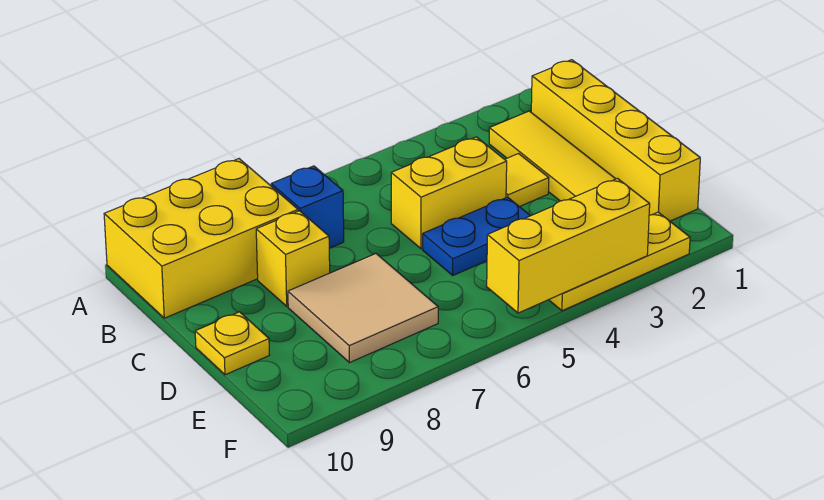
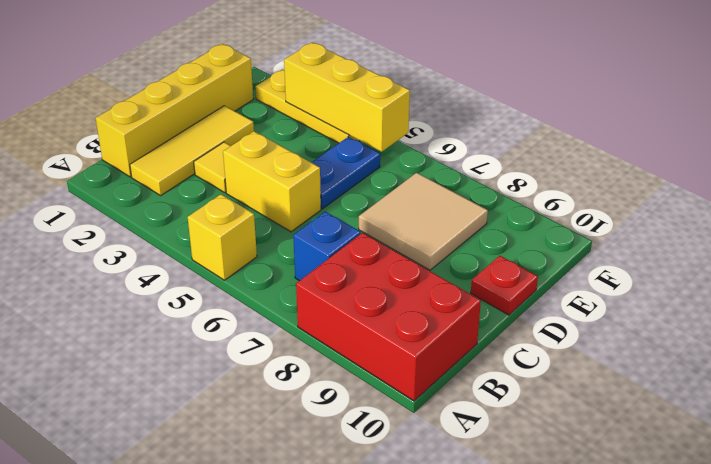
yellow brick A8:B10 level 1 -> red brick A8:B10 level 1
yellow brick C8 level 1 -> yellow brick A5 level 1
blue plate D4:D5 level 1 -> blue plate D5:E5 level 1
yellow plate D10 level 1 -> red plate D10 level 1

